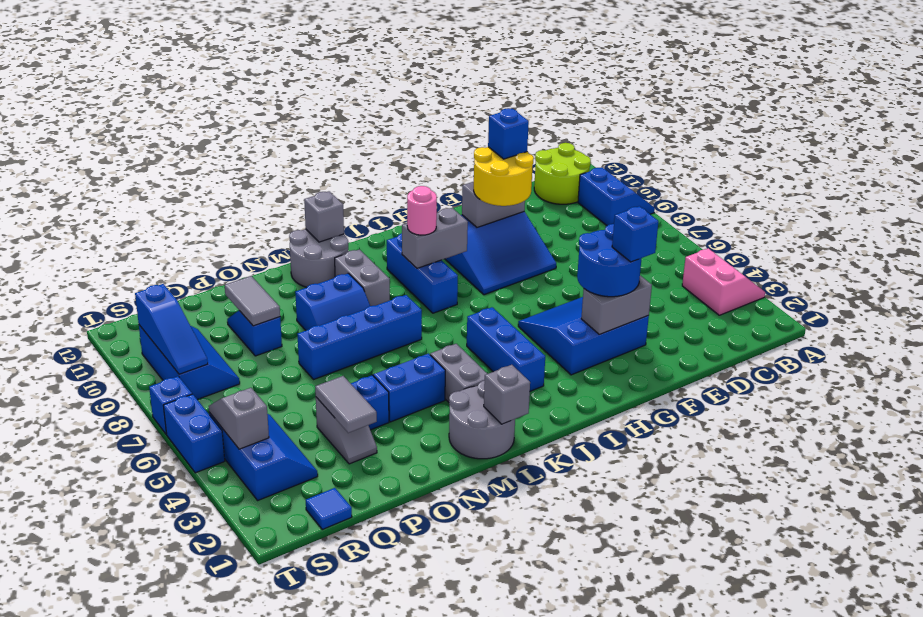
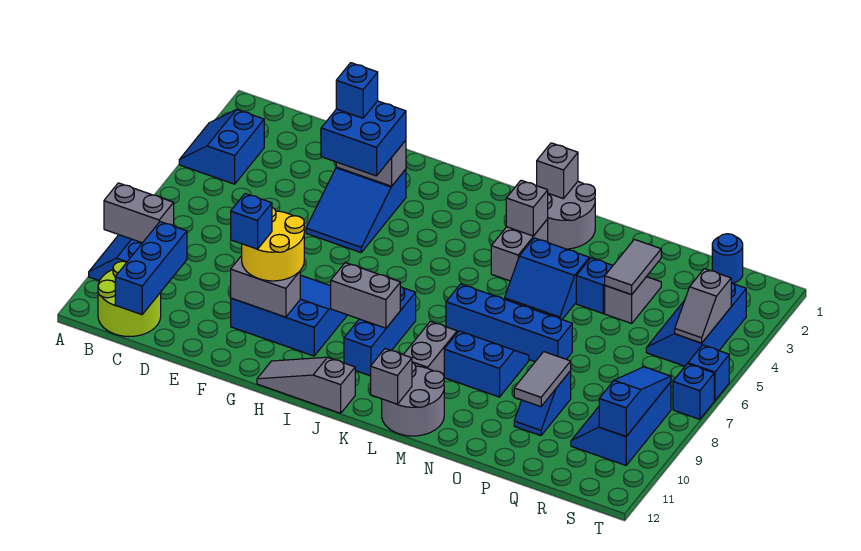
pink slope A3:B4 level 1 top B -> blue slope A3:B4 level 1 top B
none -> grey brick A9:B9 level 2
blue slope F3:H5 level 1 top 3 -> blue slope F3:G5 level 1 top 3
blue round brick F3:G4 level 3 -> blue brick F3:G4 level 3
none -> grey slope H12:J12 level 1 top J
blue brick J3:J5 level 1 -> blue brick C10:C12 level 2
pink round brick J9 level 3 -> none
none -> grey brick L3 level 2
blue tile R1 level 1 -> blue round brick R1 level 1
blue brick T5:T6 level 1 -> blue brick T6 level 1

